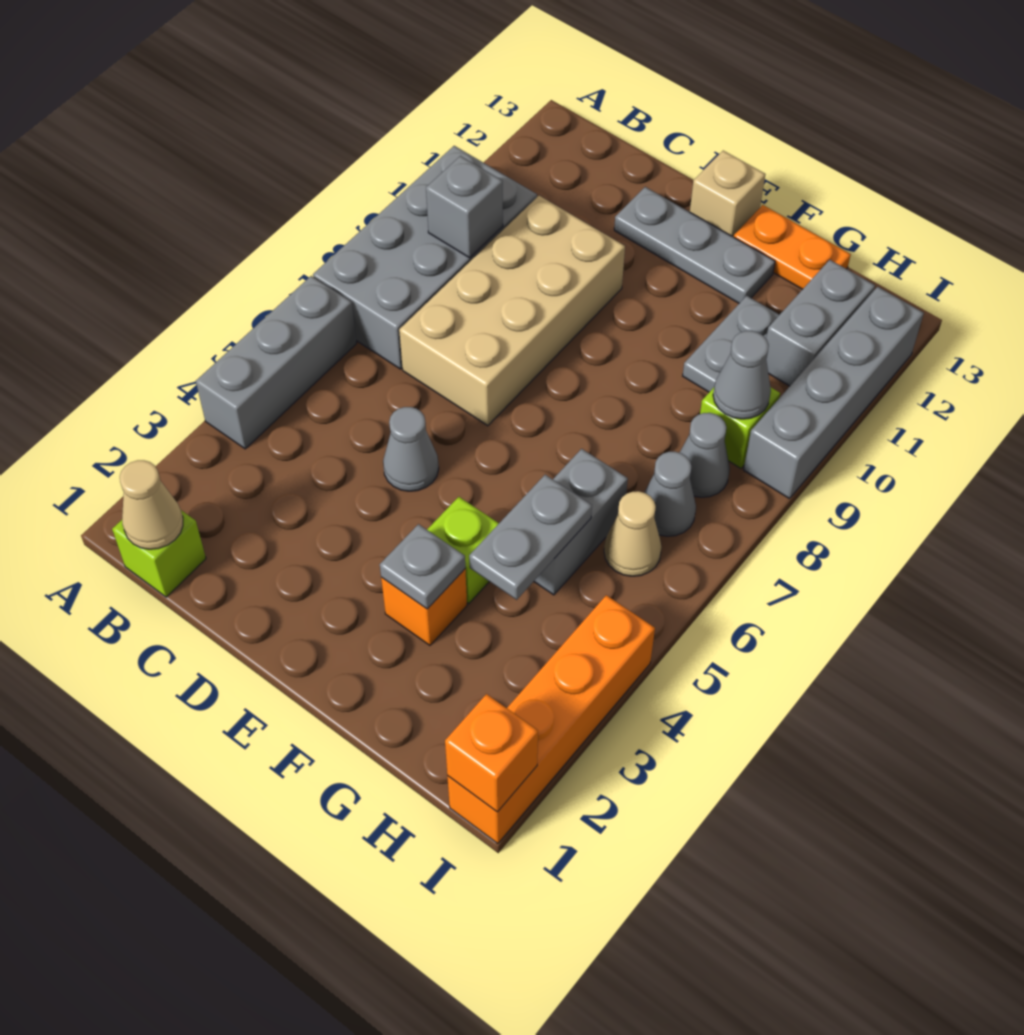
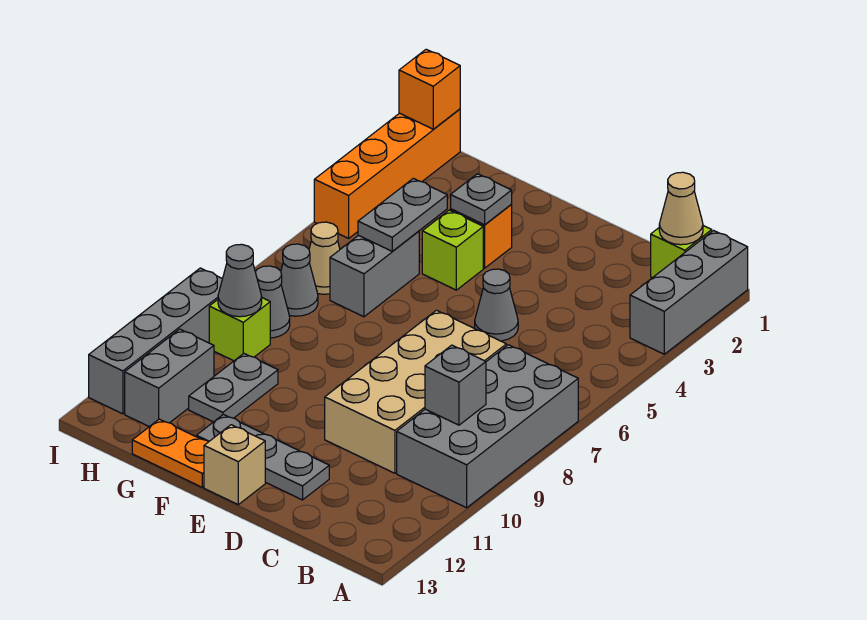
grey brick A4:A6 level 1 -> grey brick A1:A3 level 1

